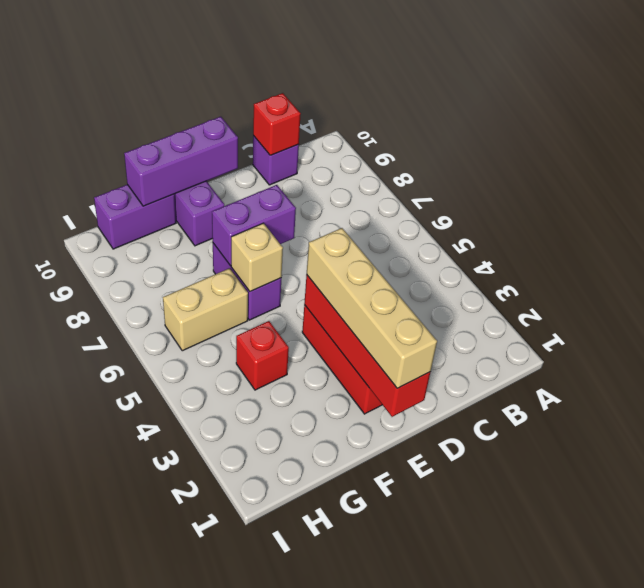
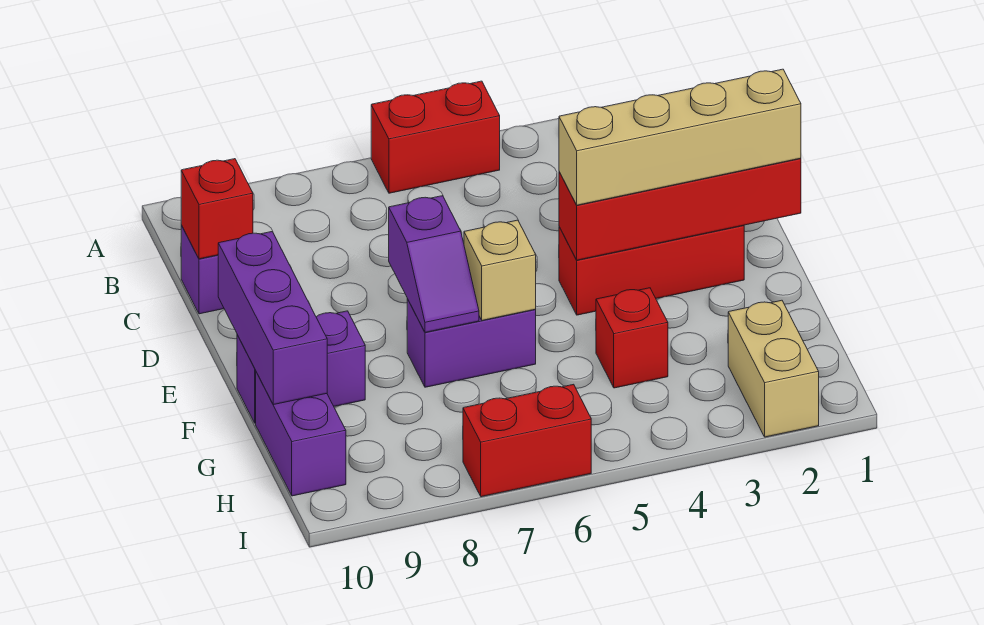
none -> red brick A5:A6 level 1
purple brick E7:F7 level 2 -> purple slope E7:F7 level 2 top E
tan brick G6:H6 level 1 -> tan brick H2:I2 level 1
none -> red brick I6:I7 level 1

